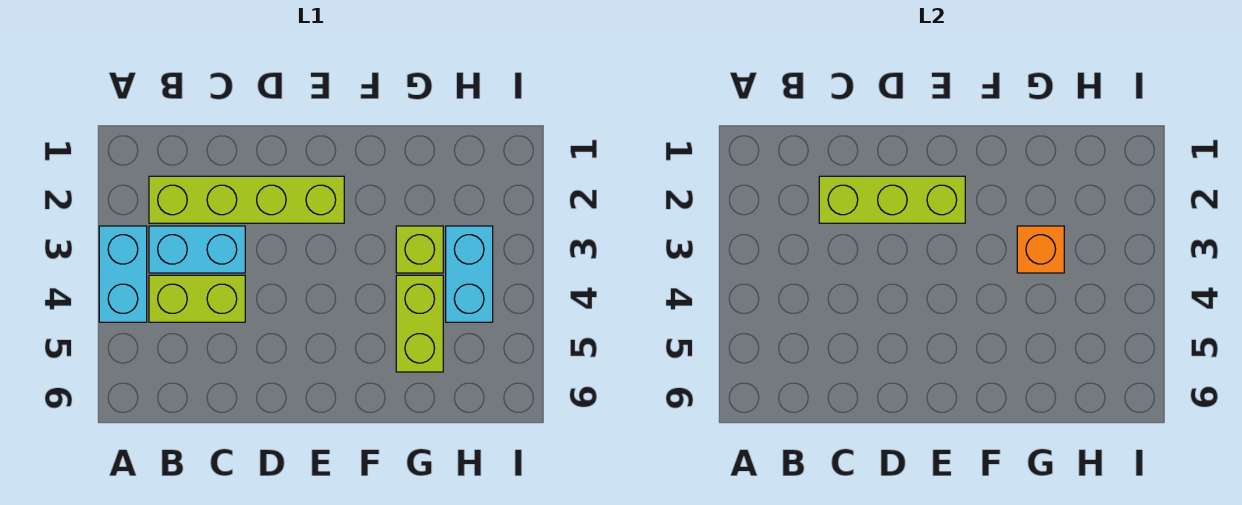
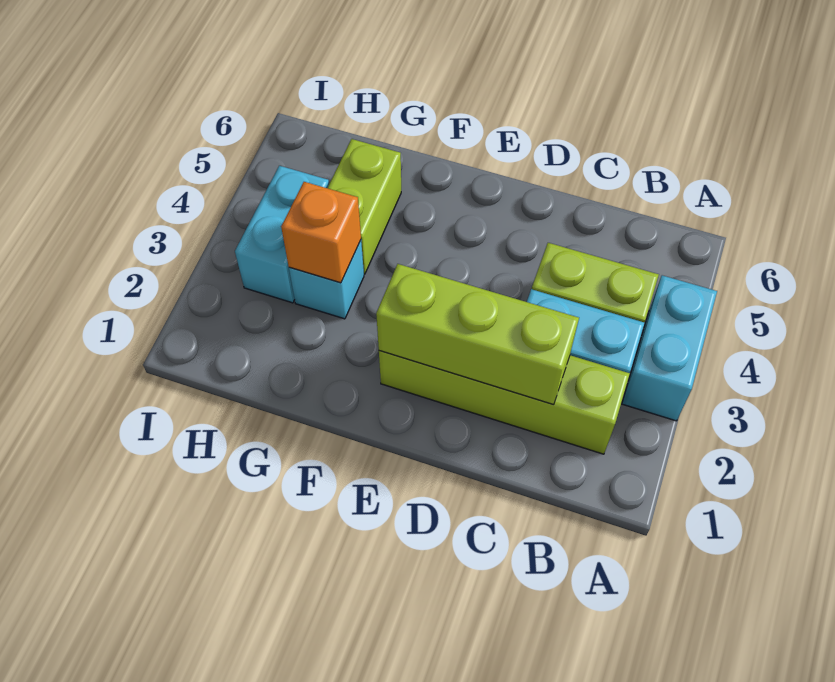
lime brick G3 level 1 -> cyan brick G3 level 1

